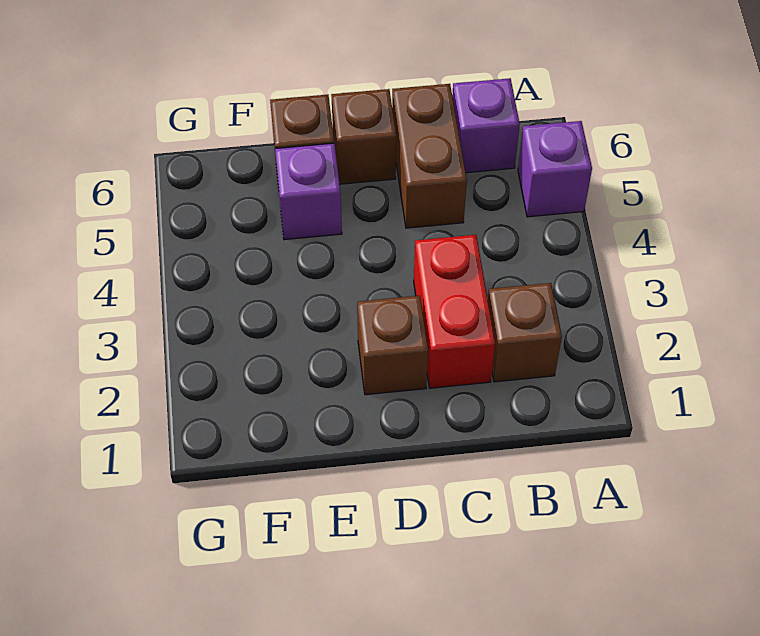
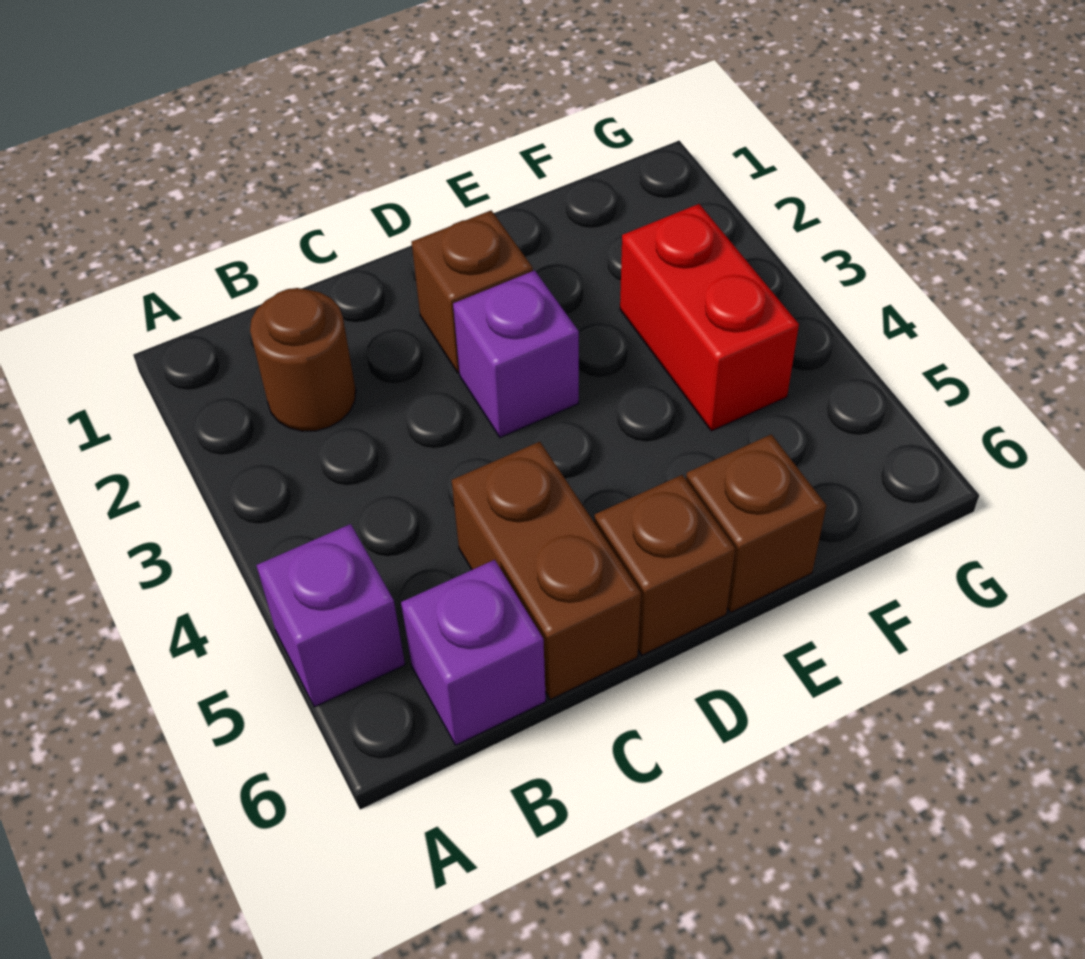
brown brick B2 level 1 -> brown round brick B2 level 1
red brick C2:C3 level 1 -> red brick F3:F4 level 1
purple brick E5 level 1 -> purple brick D3 level 1

